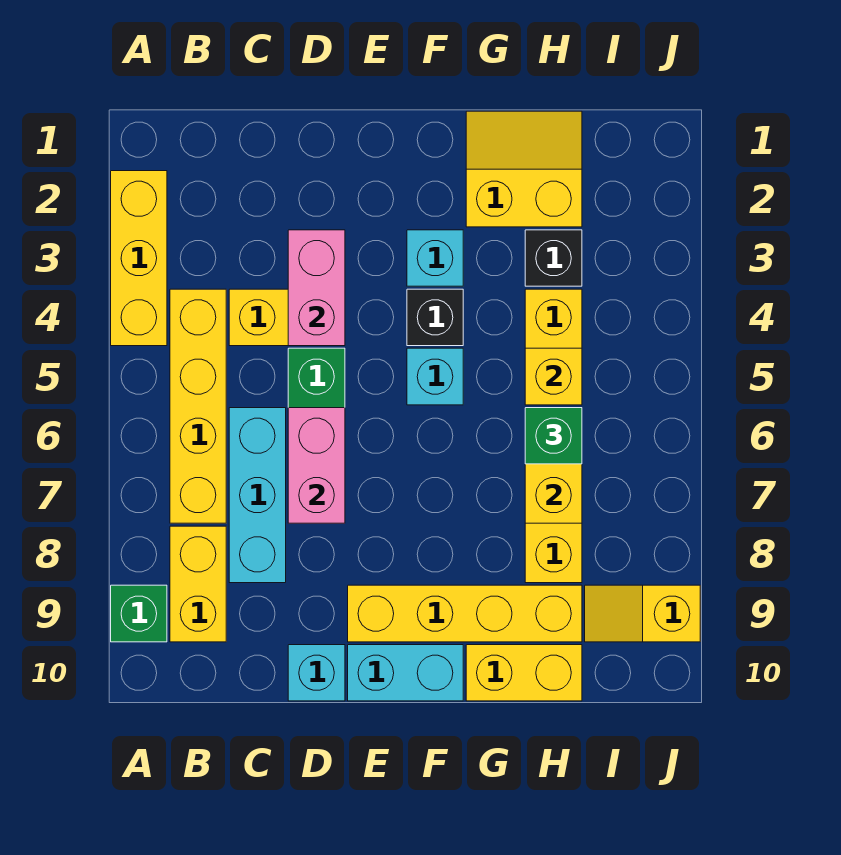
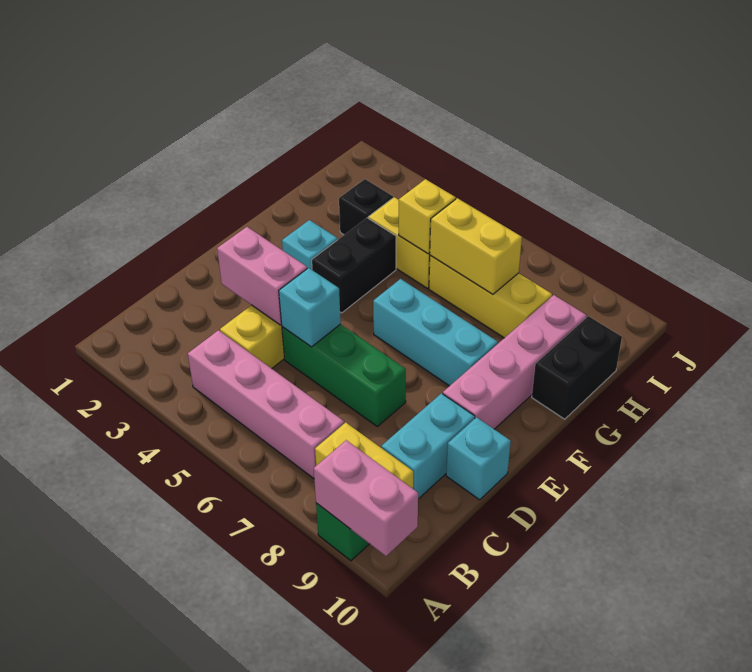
yellow brick A2:A4 level 1 -> none
yellow brick B4:B7 level 1 -> pink brick B4:B7 level 1
cyan brick C6:C8 level 1 -> cyan brick F6:F8 level 1
pink brick D6:D7 level 2 -> pink brick A9:A10 level 2
yellow brick E9:H9 level 1 -> pink brick E9:H9 level 1
cyan brick E10:F10 level 1 -> cyan brick C9:D9 level 1
black brick F4 level 1 -> black brick F4:G4 level 1
cyan brick F5 level 1 -> cyan brick D5 level 2
yellow slope G1:H2 level 1 top 2 -> none
yellow brick G10:H10 level 1 -> black brick G10:H10 level 1
green brick H6 level 3 -> none
yellow slope I9:J9 level 1 top J -> none

